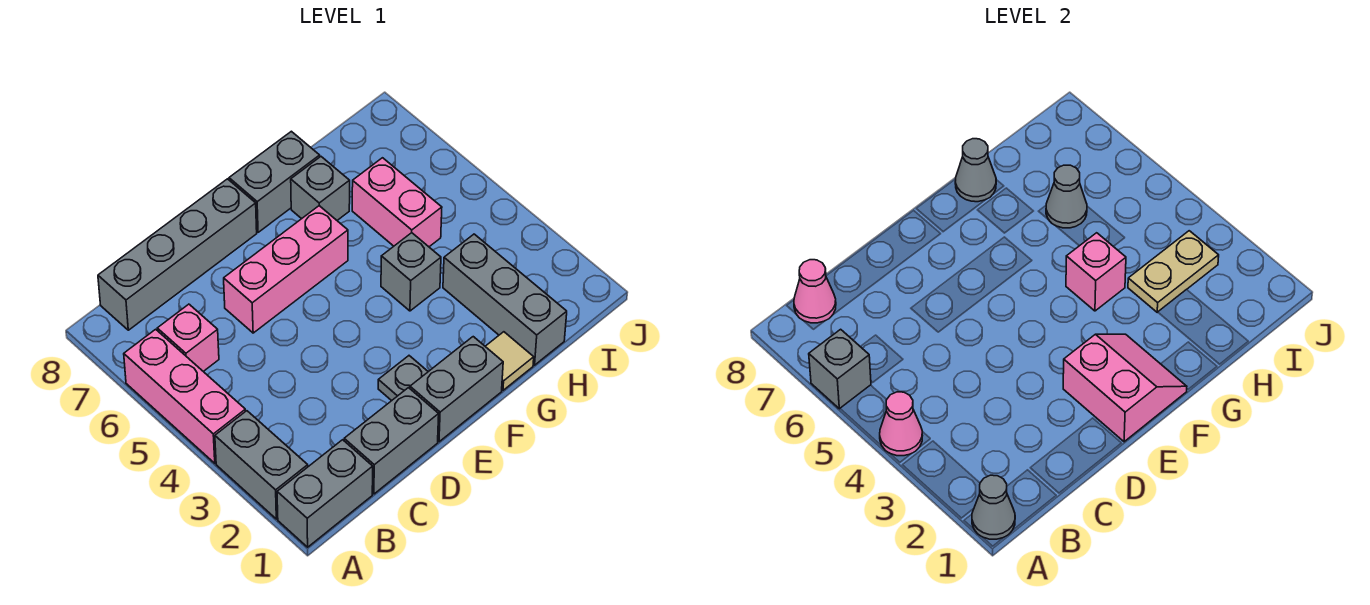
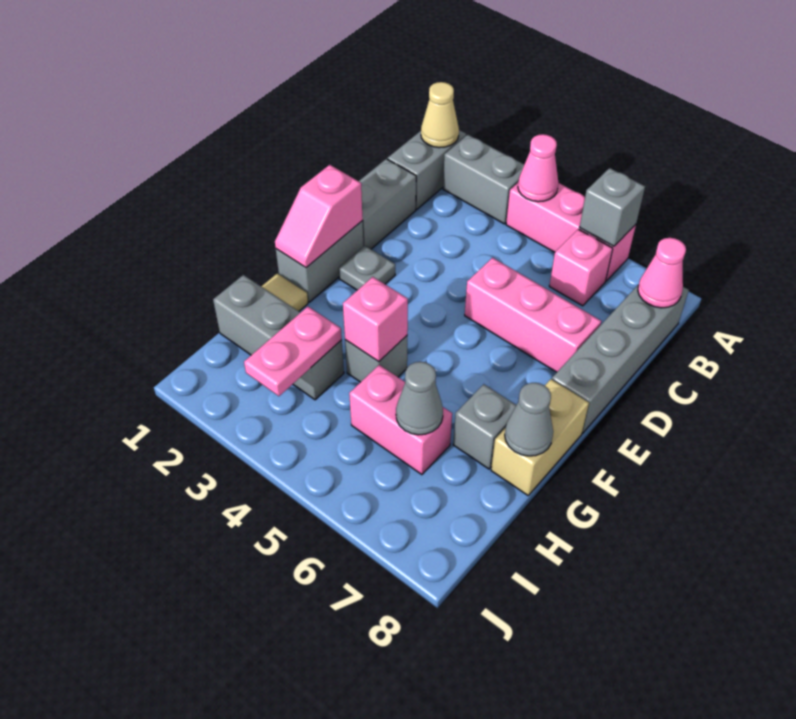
grey cone A1 level 2 -> tan cone A1 level 2
pink brick D6:F6 level 1 -> pink brick D5:D7 level 1
pink slope E1:F2 level 2 top E -> pink slope E1:F1 level 2 top E
grey brick F8:G8 level 1 -> tan brick F8:G8 level 1
tan plate H3:I3 level 2 -> pink plate H3:I3 level 2

